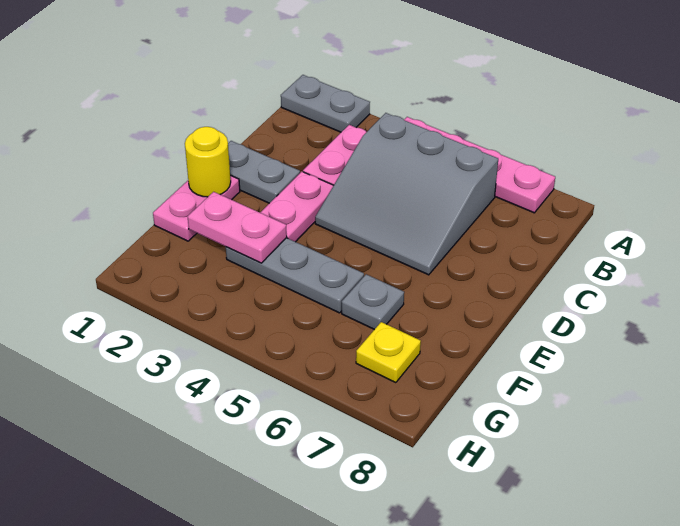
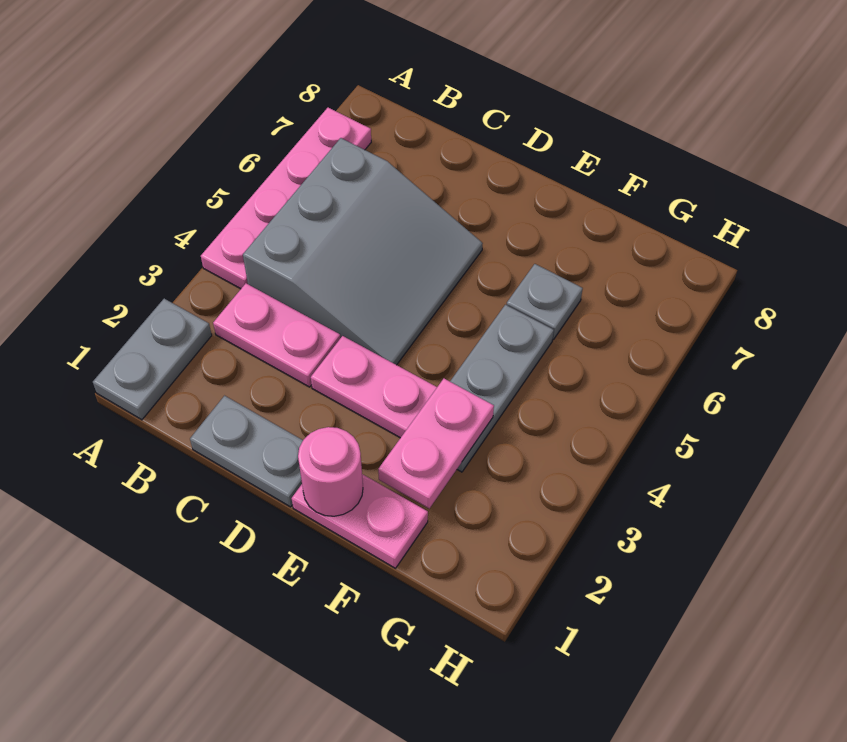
grey plate D1:D2 level 1 -> grey plate C1:D1 level 1
yellow round brick E1 level 2 -> pink round brick E1 level 2
yellow plate G7 level 1 -> none

